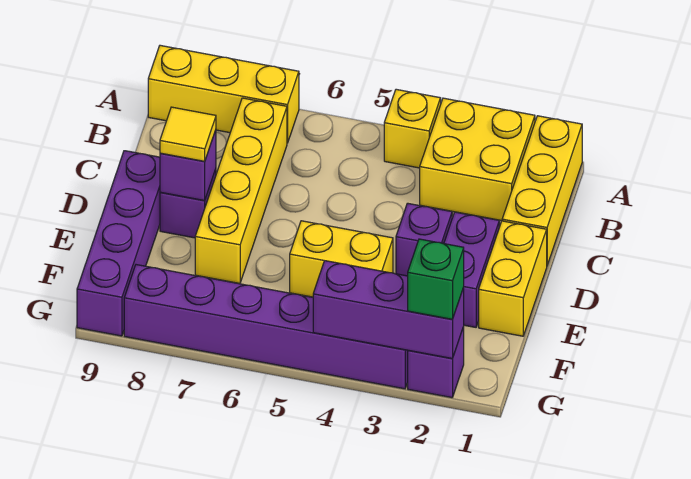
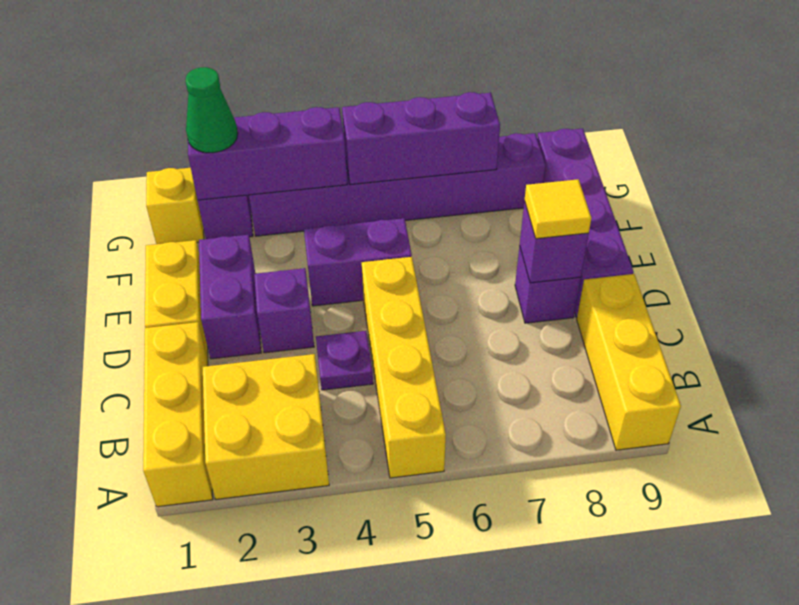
yellow brick A4 level 1 -> yellow brick G1 level 1
yellow brick A7:A9 level 1 -> yellow brick A9:C9 level 1
yellow brick B7:E7 level 1 -> yellow brick A5:D5 level 1
none -> purple plate C4 level 1
yellow brick E4:E5 level 1 -> purple brick E4:E5 level 1
green brick G2 level 3 -> green cone G2 level 3
none -> purple brick G5:G7 level 2

